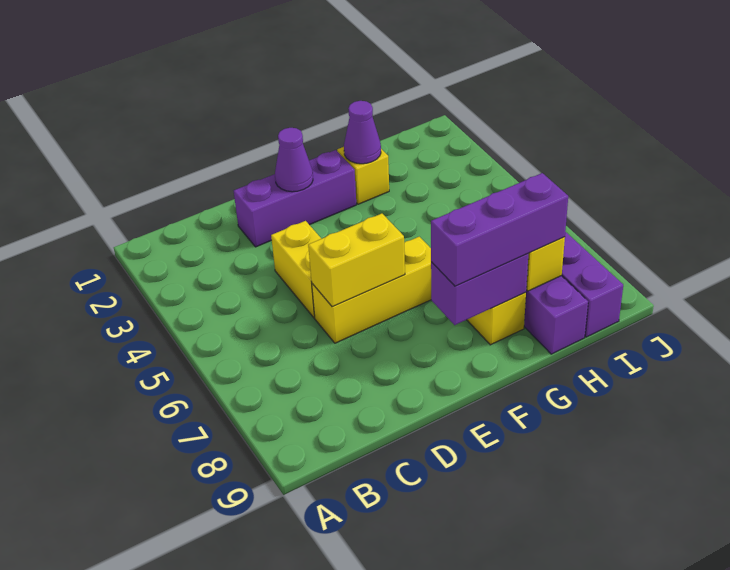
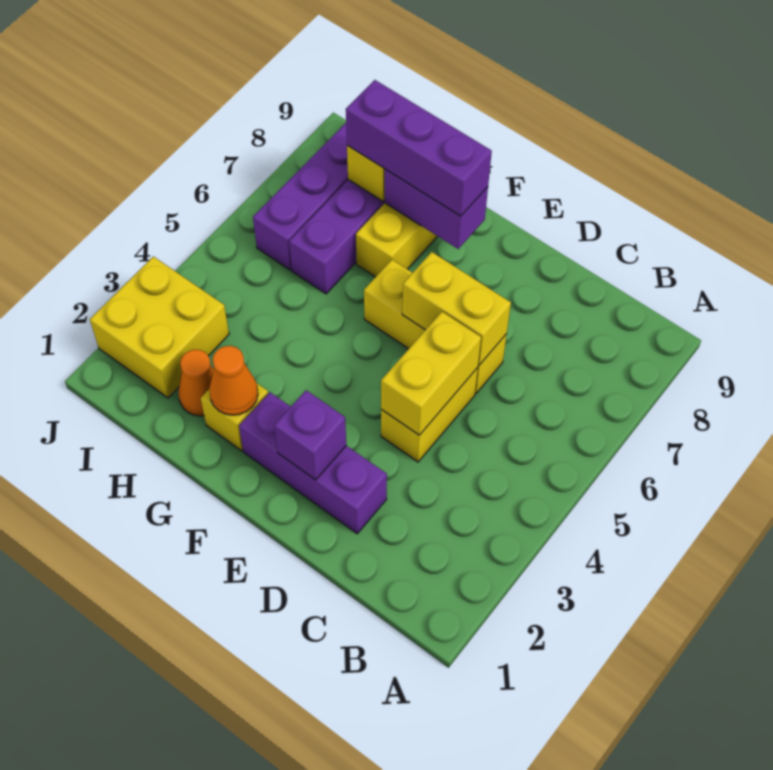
none -> yellow brick D4:D5 level 2
purple cone E2 level 2 -> purple brick E2 level 2
purple cone G2 level 2 -> orange cone G2 level 2
none -> orange cone H2 level 1
none -> yellow brick I2:J3 level 1

